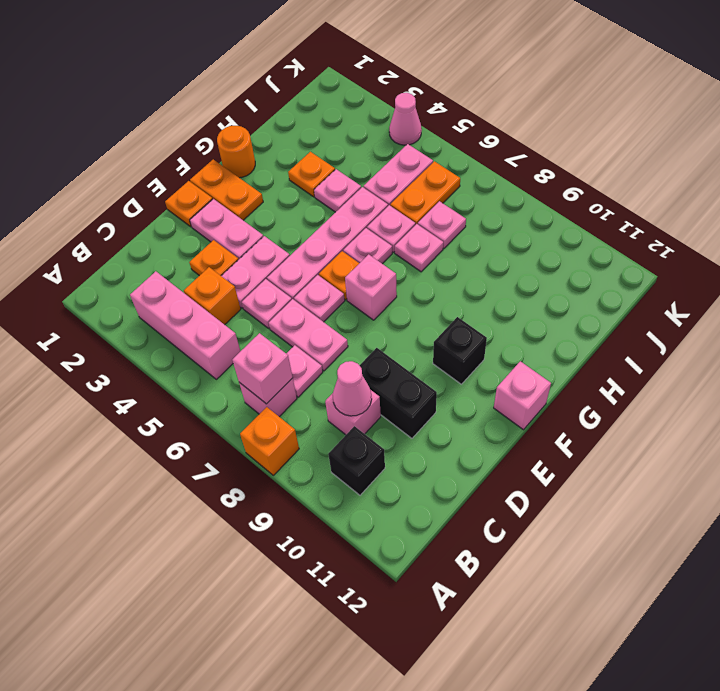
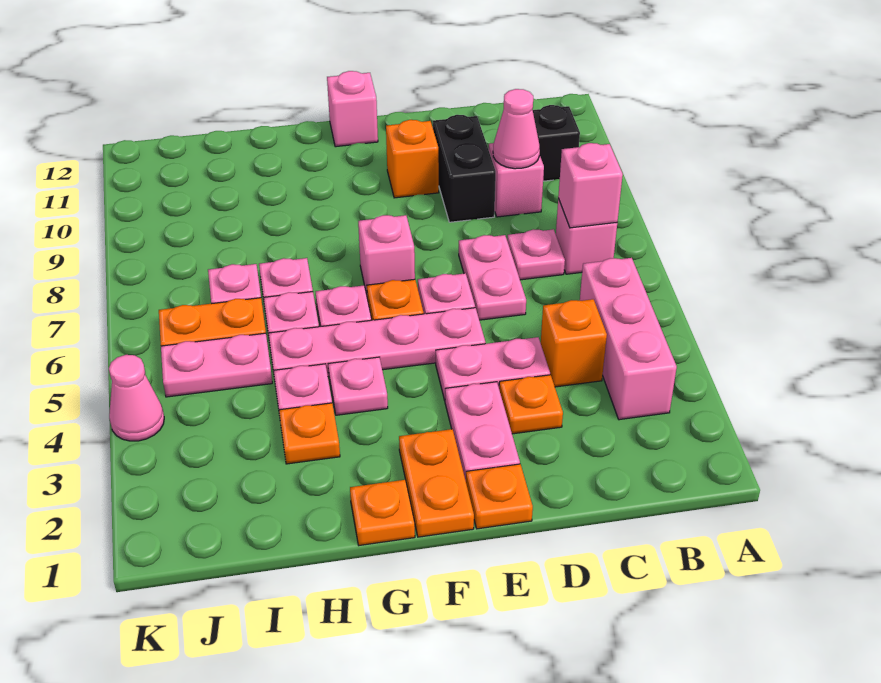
orange brick A8 level 1 -> orange brick E10 level 1
pink plate D5 level 1 -> pink plate G4 level 1
black brick F10 level 1 -> none
orange round brick G1 level 1 -> orange plate G1 level 1

